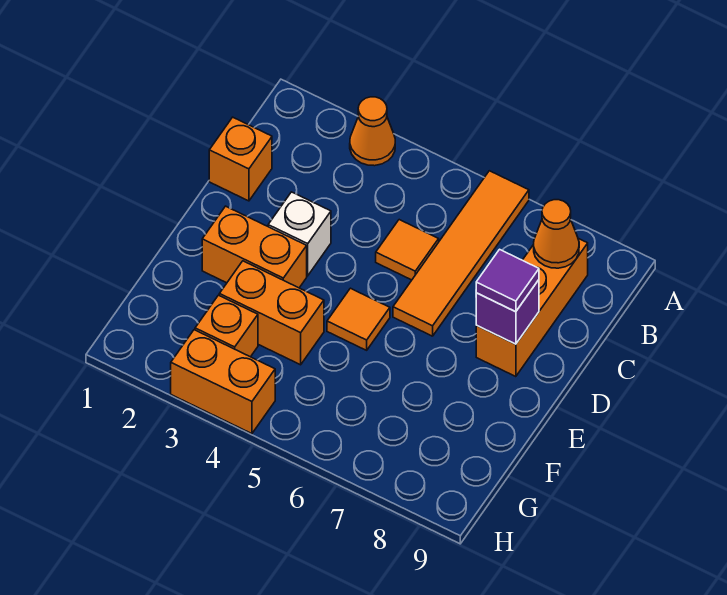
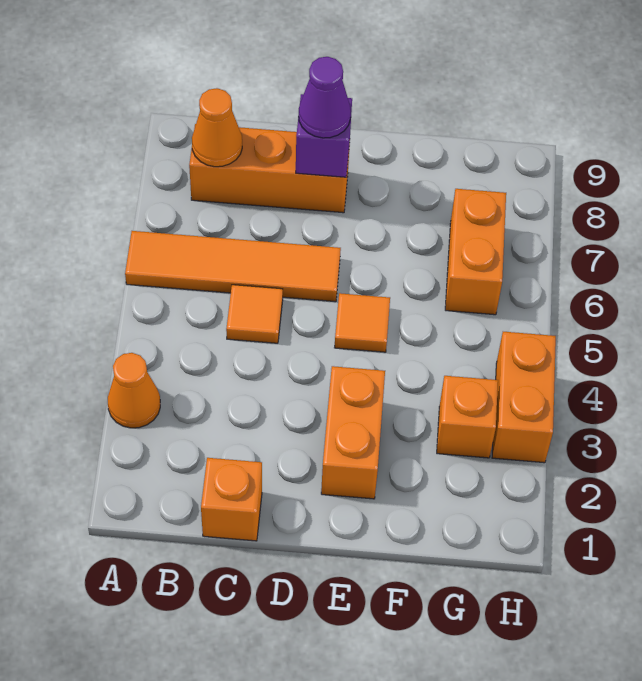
white brick D3 level 1 -> none
purple tile D8 level 3 -> purple cone D8 level 3
orange brick F3:F4 level 1 -> orange brick G6:G7 level 1

